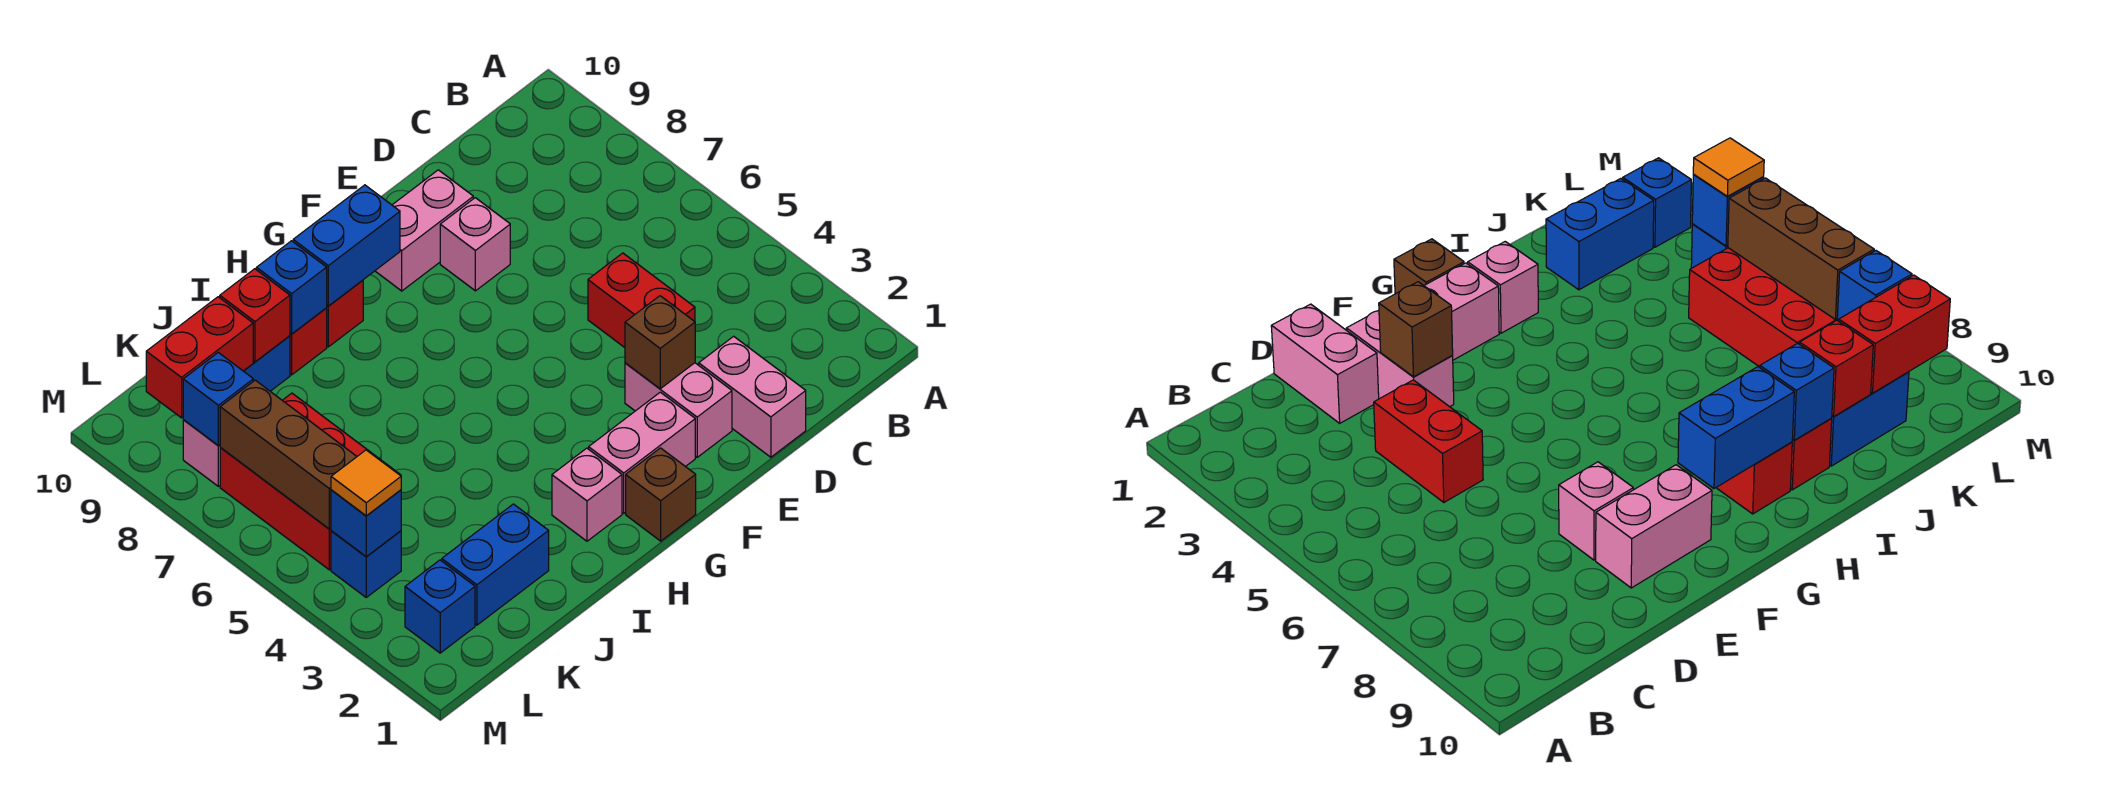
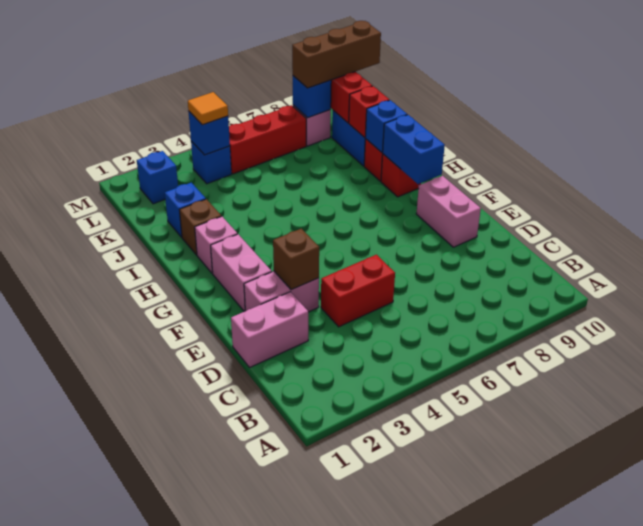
pink brick E8 level 1 -> none
brown brick G1 level 1 -> brown brick I2 level 1
blue brick J2:K2 level 1 -> blue brick J2 level 1
red brick K5:L7 level 1 -> red brick L5:L7 level 1
brown brick L5:L7 level 2 -> brown brick L8:L10 level 3

